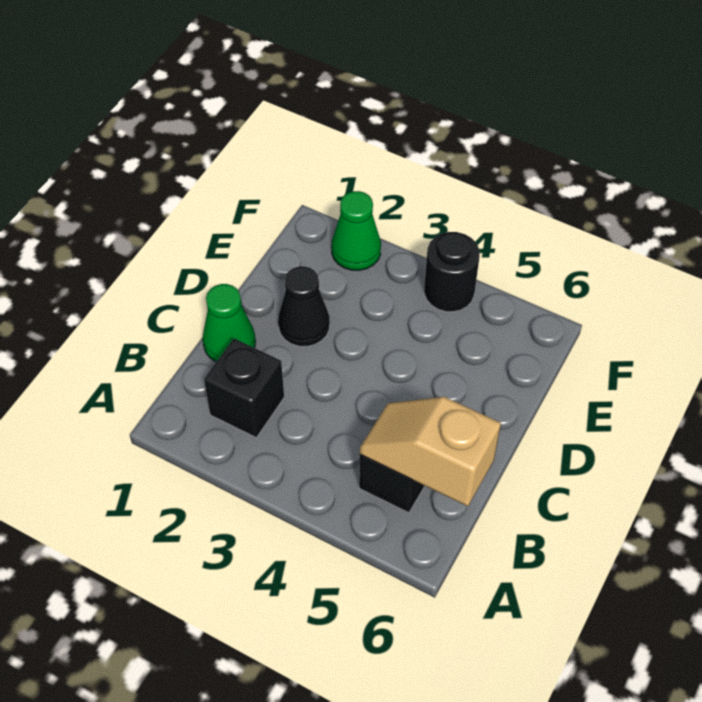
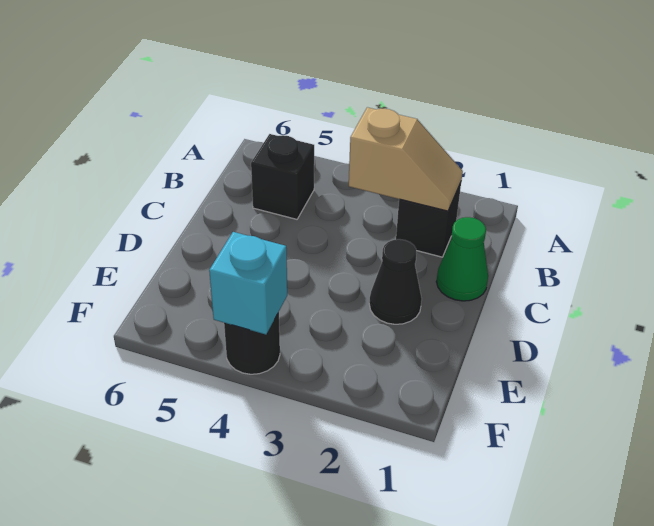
tan slope B5:B6 level 2 top 6 -> tan slope B2:B3 level 2 top 3
green cone F2 level 1 -> none
none -> cyan brick F4 level 2

